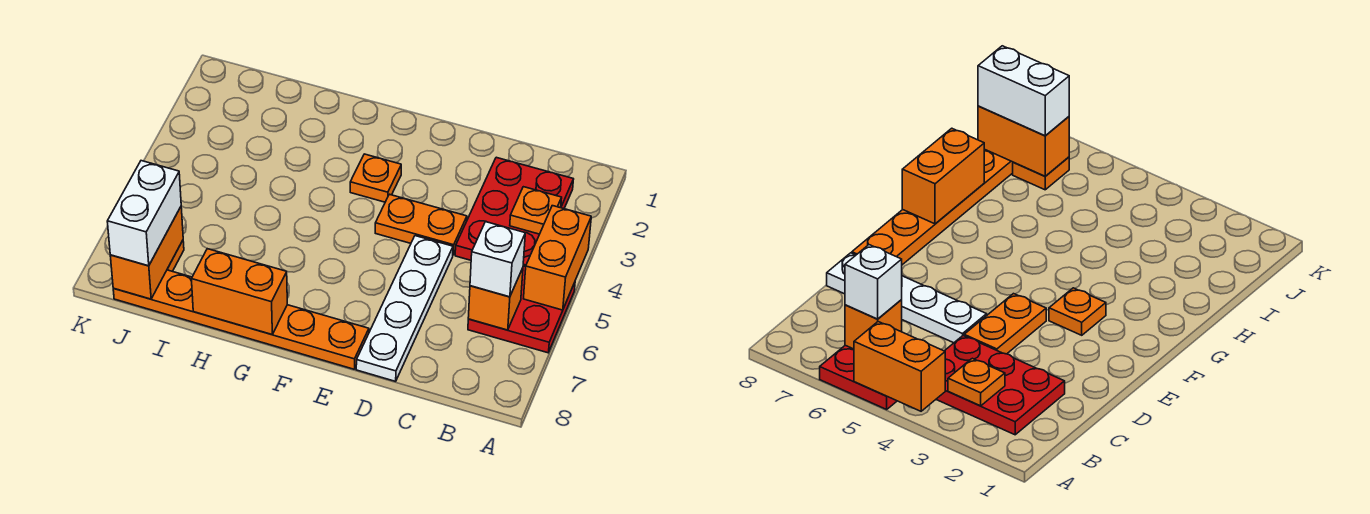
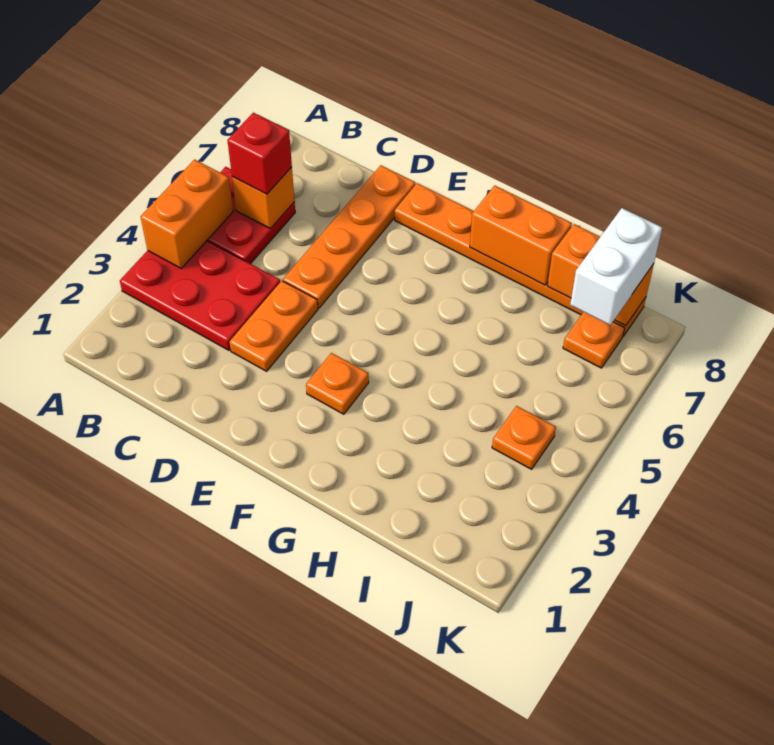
red plate B2:C4 level 1 -> red plate A3:C4 level 1
orange plate B3 level 2 -> orange plate J4 level 1
white brick B6 level 3 -> red brick B6 level 3
orange plate D4:E4 level 1 -> orange plate D3:D4 level 1
white plate D5:D8 level 1 -> orange plate D5:D8 level 1
orange brick J7:J8 level 2 -> orange brick I8:J8 level 2

